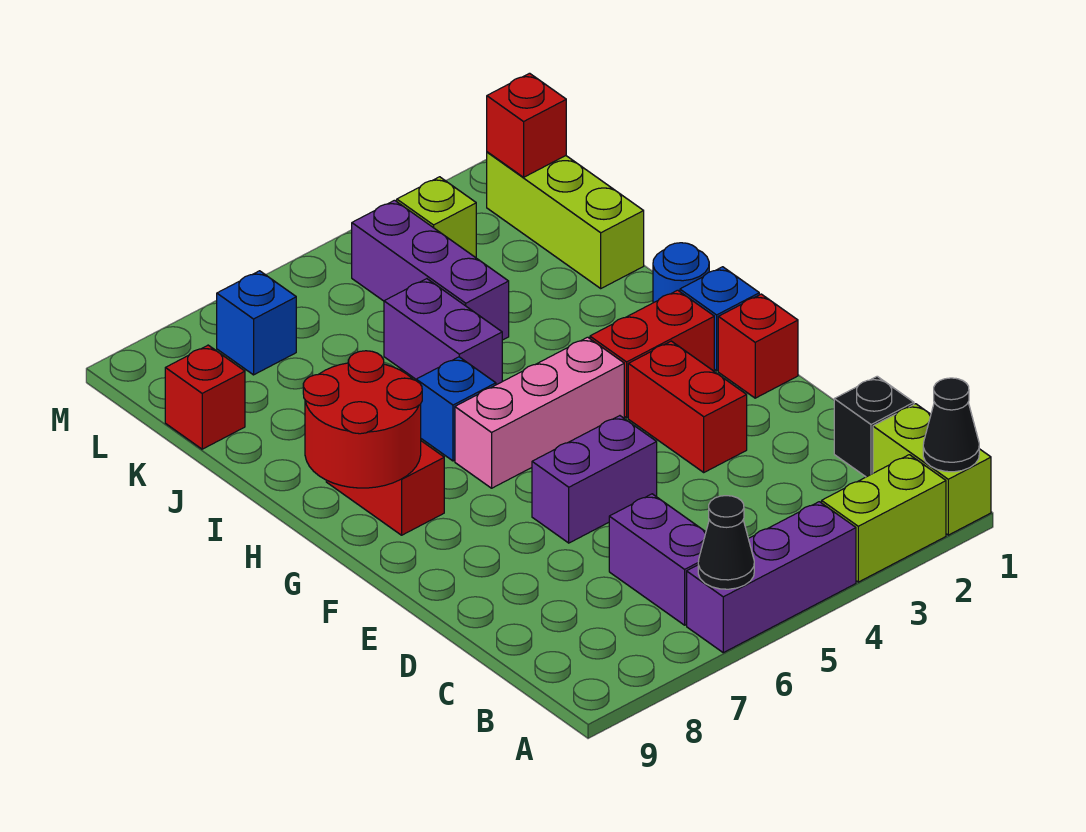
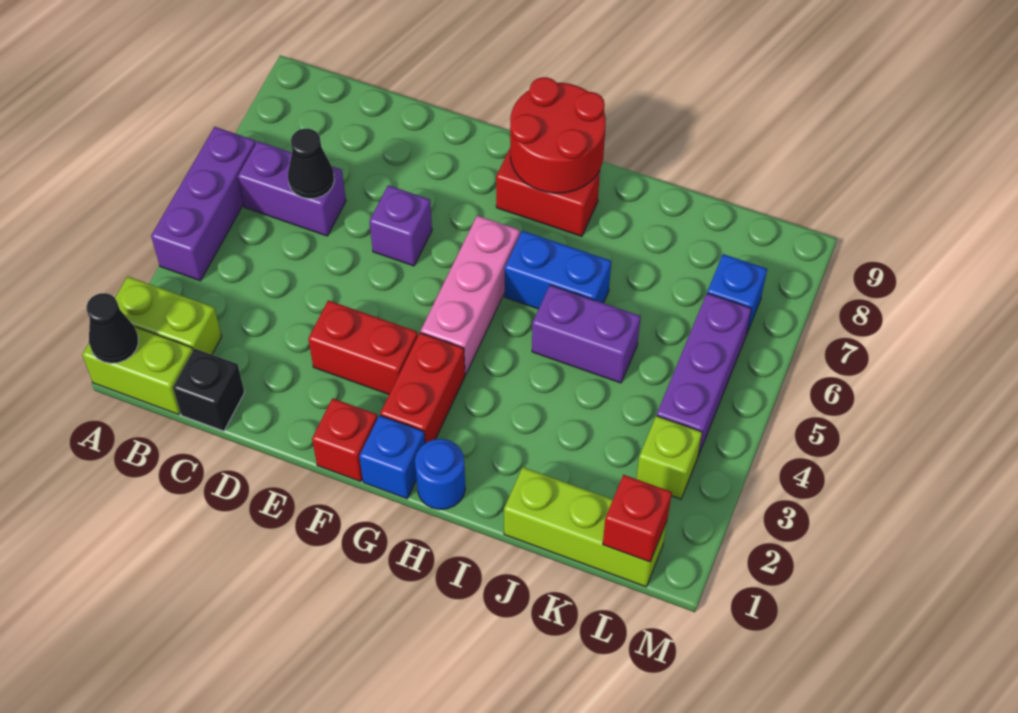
lime brick A2:A3 level 1 -> lime brick A2:B2 level 1
black cone A6 level 2 -> black cone C6 level 2
purple brick E5:E6 level 1 -> purple brick E6 level 1
blue brick H6 level 1 -> blue brick H6:I6 level 1
purple brick J4:L4 level 1 -> purple brick L4:L6 level 1
red brick K9 level 1 -> none

